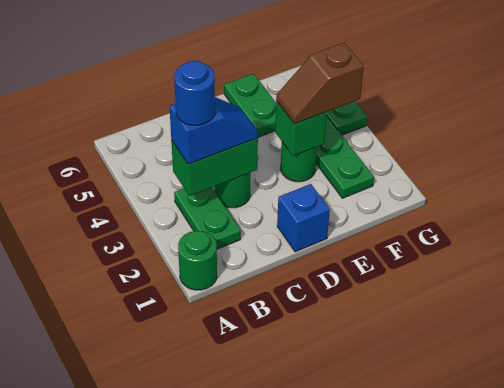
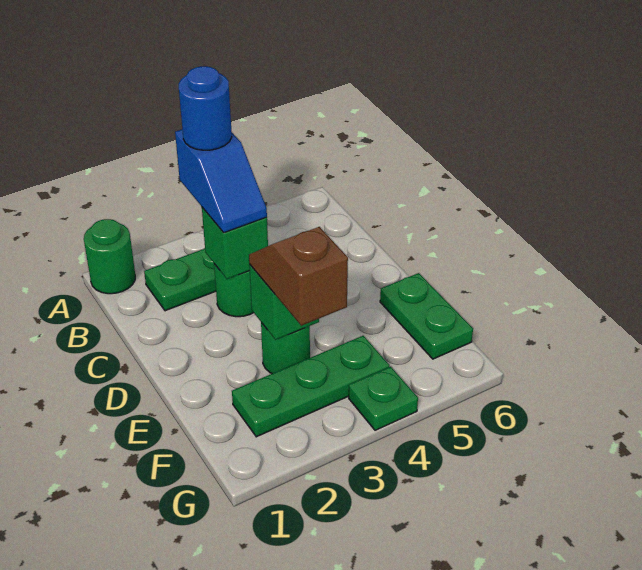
green brick B3:C3 level 2 -> green brick C3 level 2
blue brick D1 level 1 -> none
green plate E5:E6 level 1 -> green plate E6:F6 level 1

